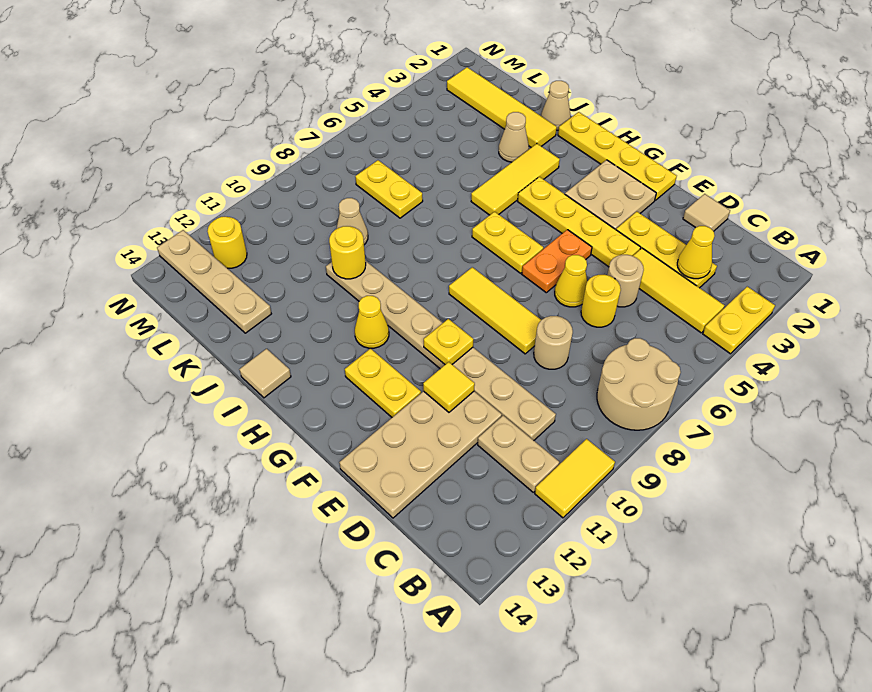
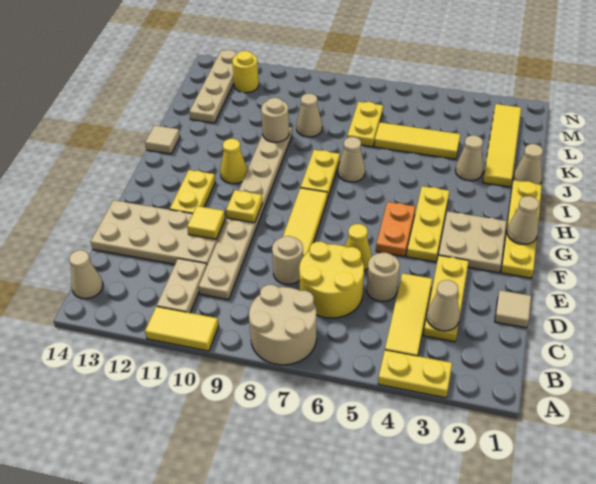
none -> tan cone B14 level 1
yellow cone C3 level 2 -> tan cone C3 level 2
yellow round brick D6 level 1 -> yellow round brick C6:D7 level 1
yellow plate E4:H4 level 1 -> yellow plate F4:H4 level 1
orange plate F5:F6 level 1 -> orange plate F5:G5 level 1
none -> tan cone G1 level 2
yellow plate G6:H6 level 1 -> yellow plate H8:I8 level 1
yellow tile I3:I5 level 1 -> yellow tile K4:K6 level 1
none -> tan cone I7 level 1
yellow round brick J10 level 2 -> tan round brick J10 level 2

